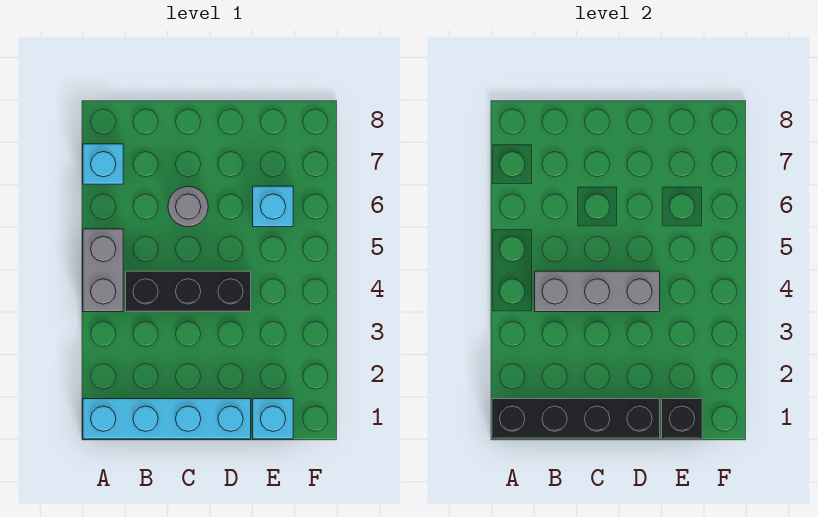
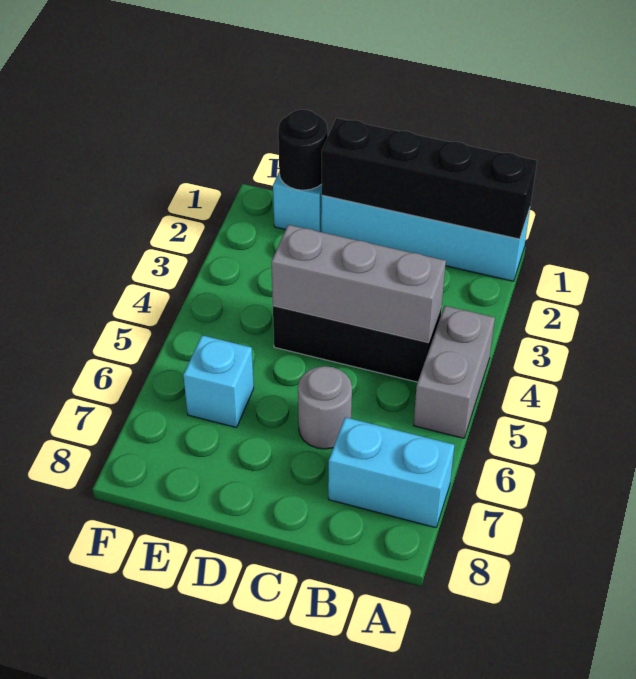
cyan brick A7 level 1 -> cyan brick A7:B7 level 1
black brick E1 level 2 -> black round brick E1 level 2

